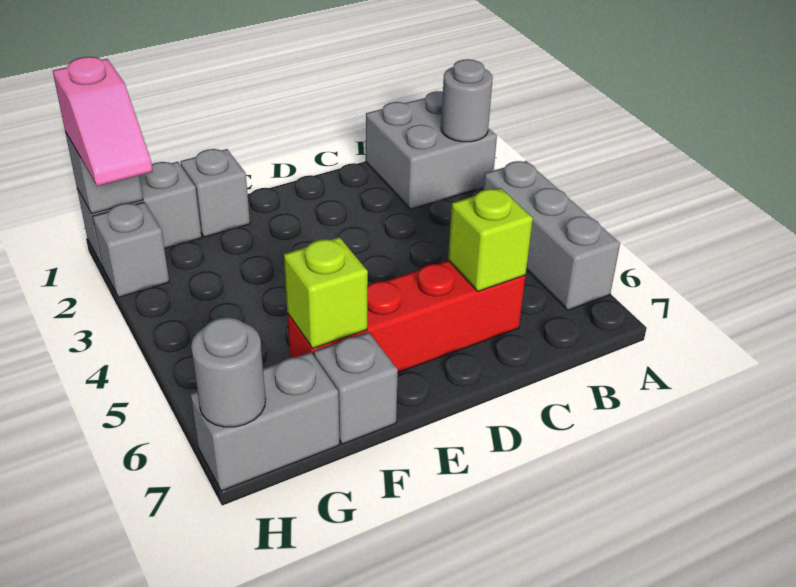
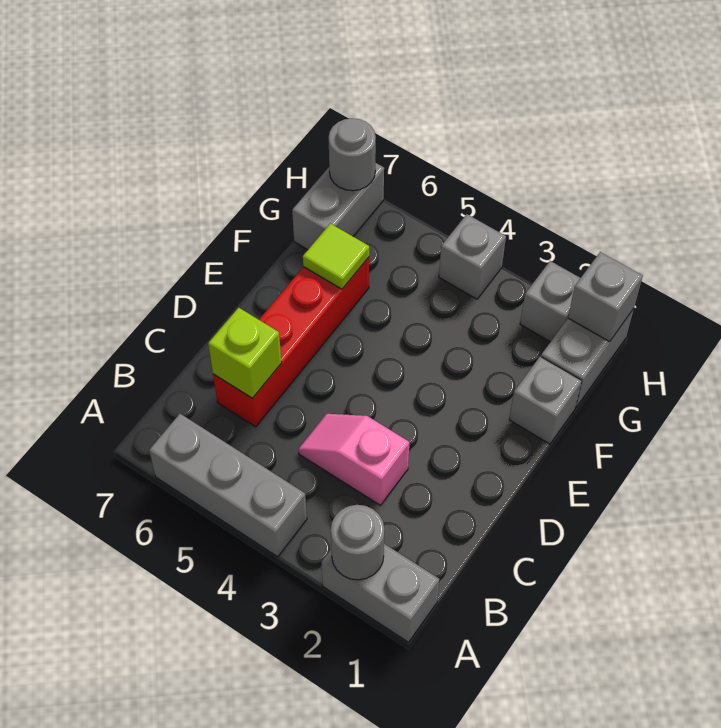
grey brick A1:B2 level 1 -> grey brick A1:A2 level 1
lime brick F6 level 2 -> lime tile F6 level 2
grey brick F7 level 1 -> grey brick H4 level 1
pink slope H1:H2 level 3 top 1 -> pink slope C3:C4 level 1 top 3

